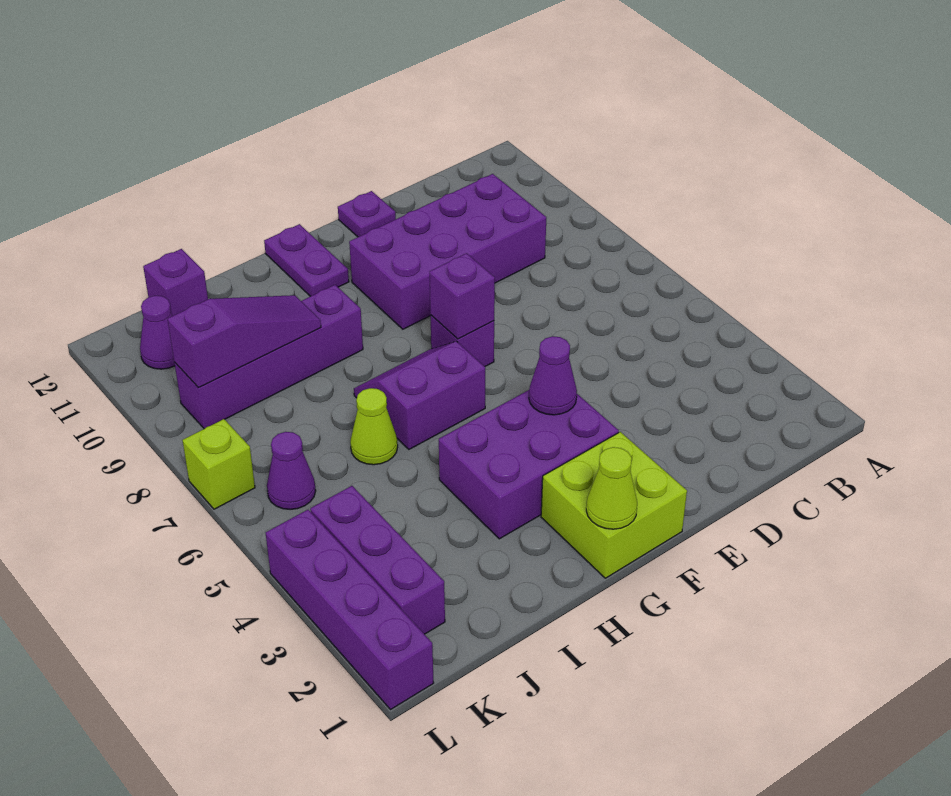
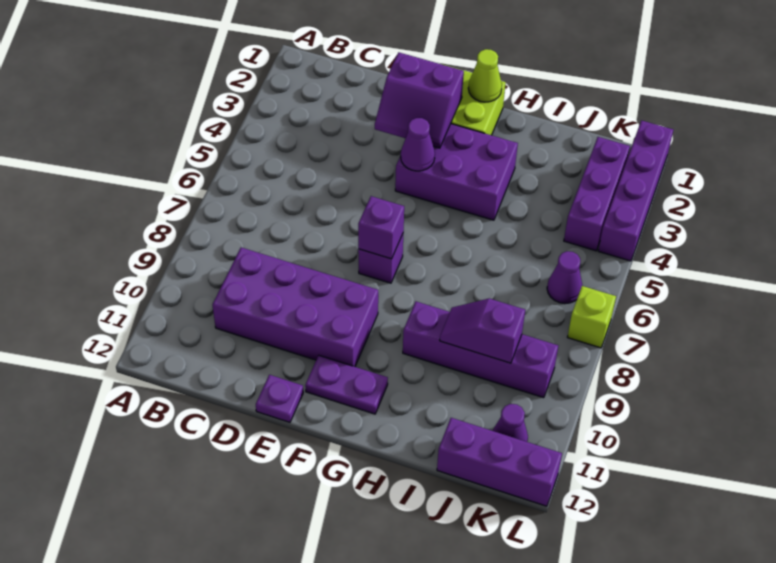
purple slope G6:H7 level 1 top 6 -> purple slope E2:F3 level 2 top 2
purple plate G11:G12 level 1 -> purple plate F11:G11 level 1
lime cone I6 level 1 -> none
purple slope I9:K9 level 2 top K -> purple slope I9:J9 level 2 top J
purple brick J12 level 1 -> purple brick J12:L12 level 1

